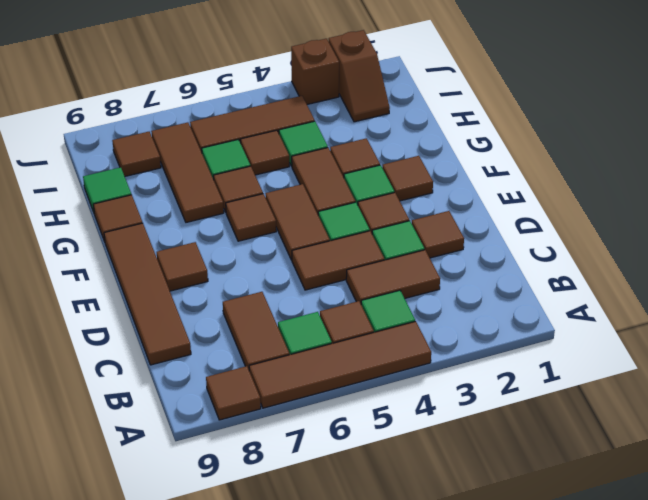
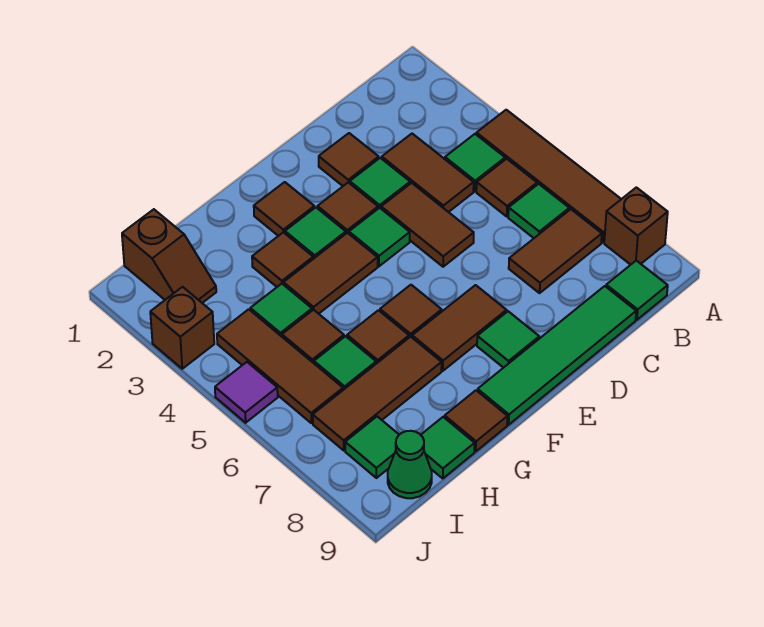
brown tile A8 level 1 -> brown brick A8 level 1
none -> green tile B9 level 1
brown tile C9:F9 level 1 -> green tile C9:F9 level 1
brown tile E5:F5 level 1 -> brown tile E7:F7 level 1
brown tile E8 level 1 -> green tile E8 level 1
brown slope I2:J2 level 1 top J -> brown slope I1:I2 level 1 top 1
brown tile I8 level 1 -> green tile I8 level 1
none -> green cone I9 level 1
none -> purple tile J5 level 1

